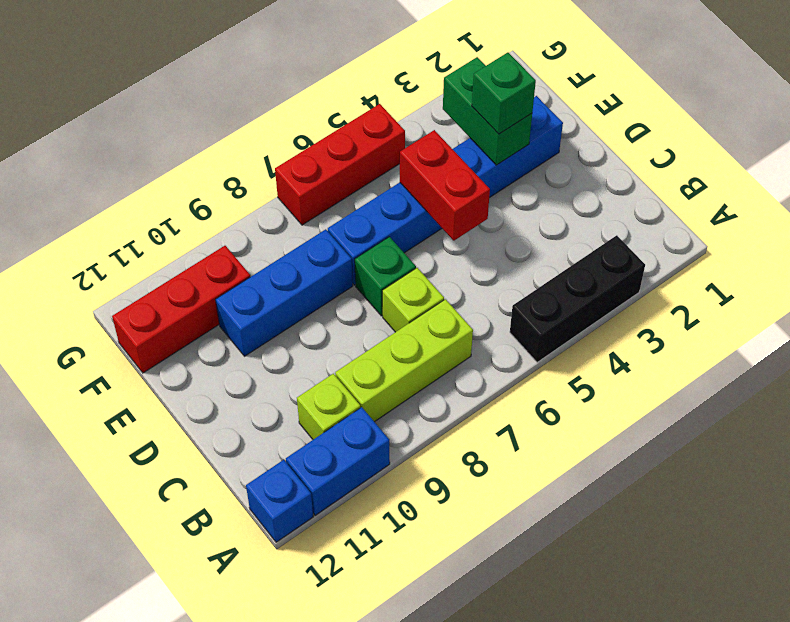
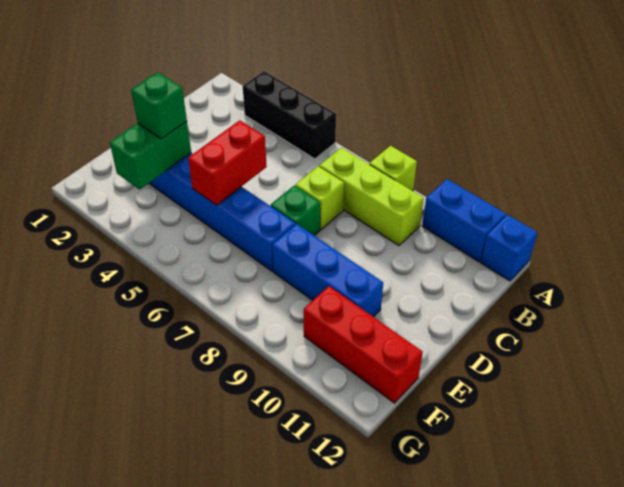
lime brick B10 level 1 -> lime brick A8 level 1
red brick G5:G7 level 1 -> none

